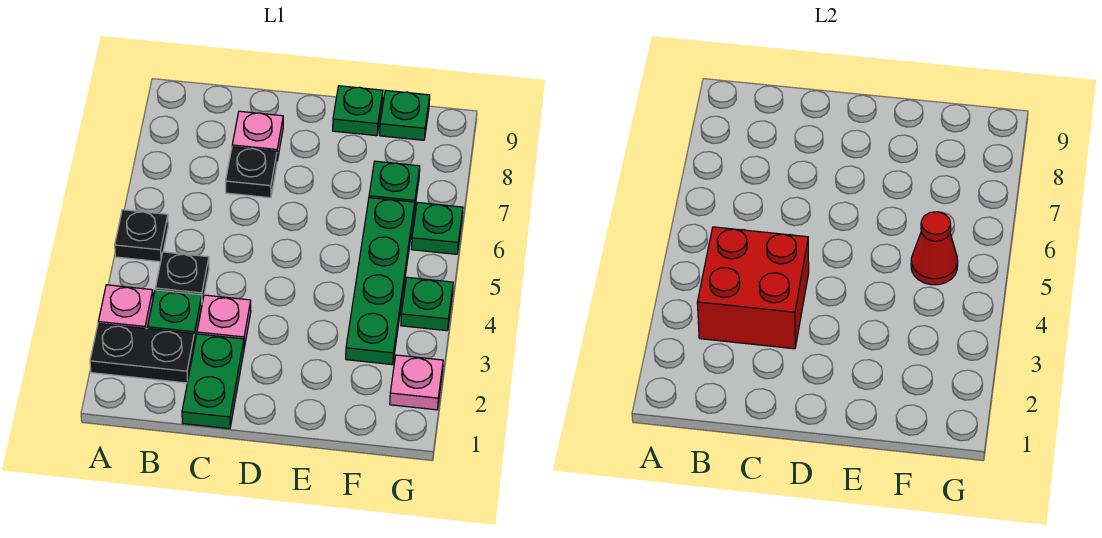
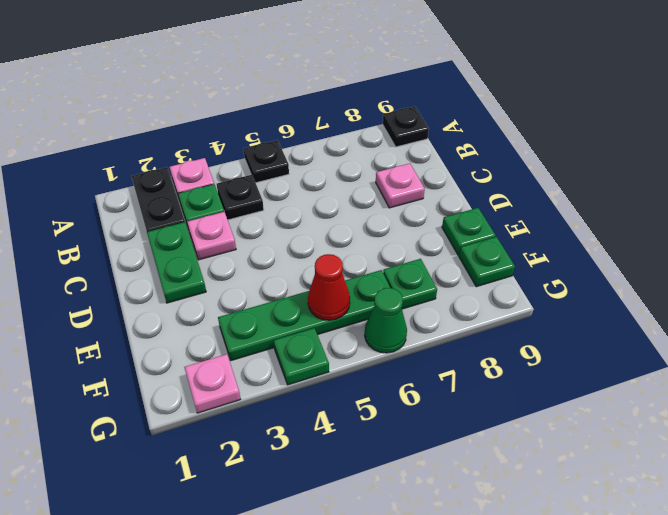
red brick B3:C4 level 2 -> none
green plate C1:C2 level 1 -> green plate C2:D2 level 1
black plate C7 level 1 -> black plate A9 level 1
green plate G6 level 1 -> green cone G6 level 1

